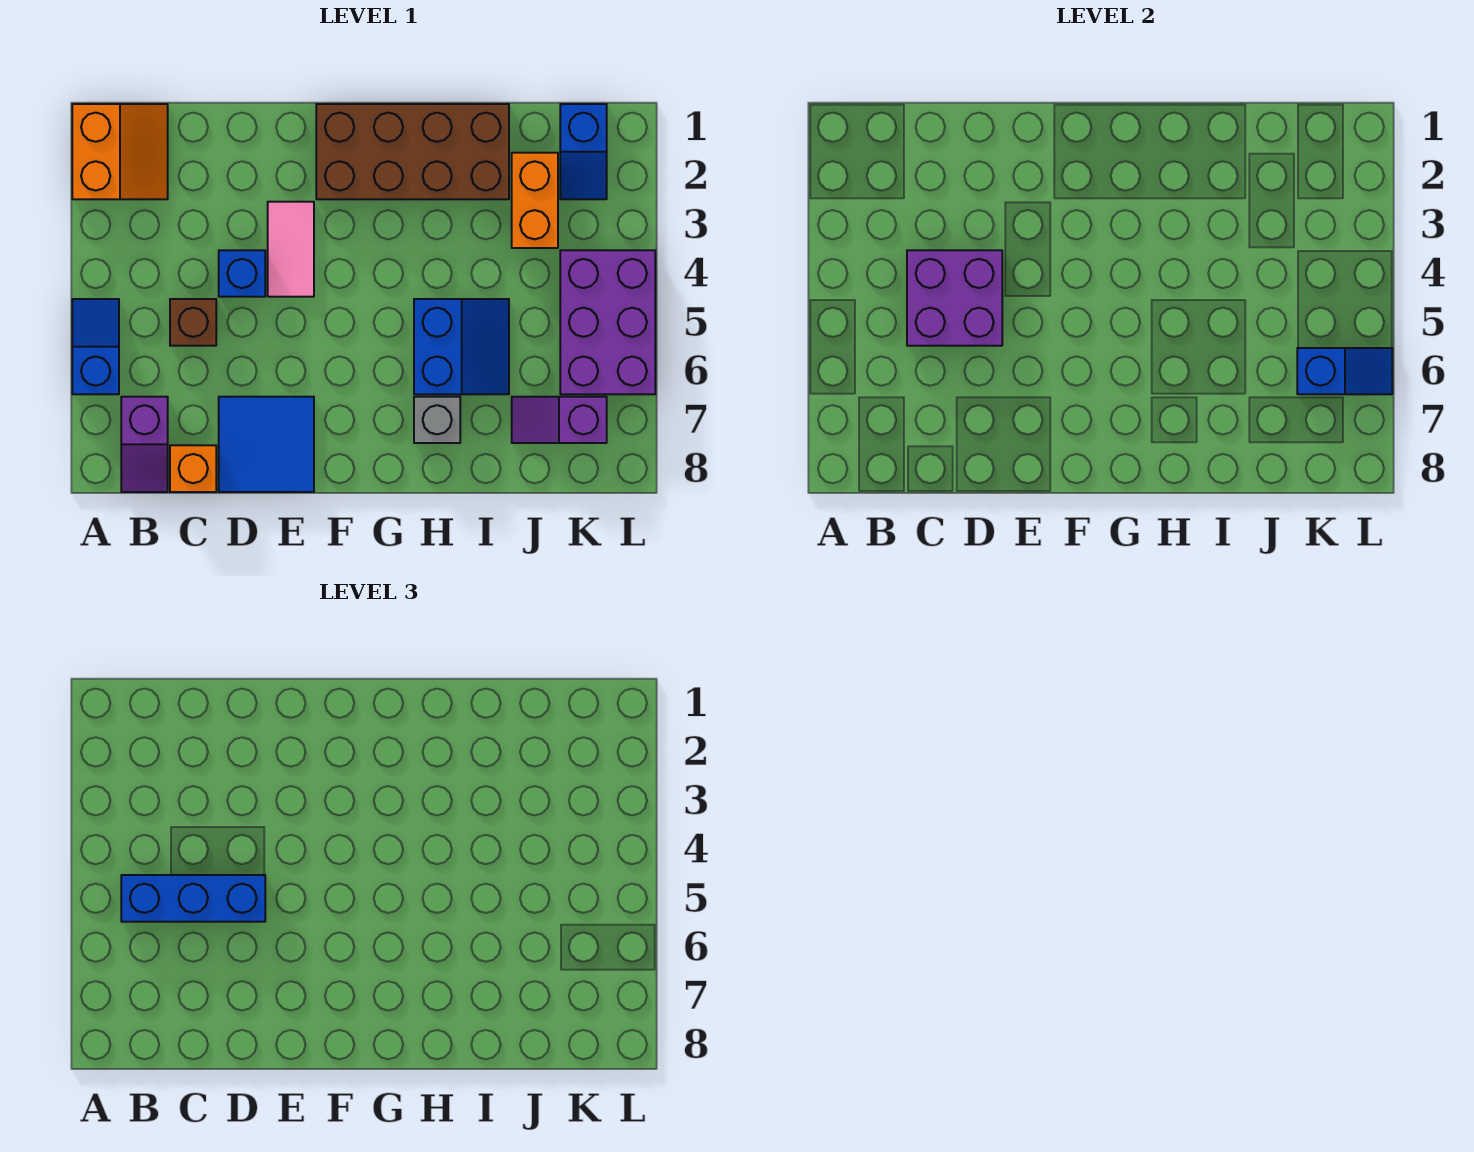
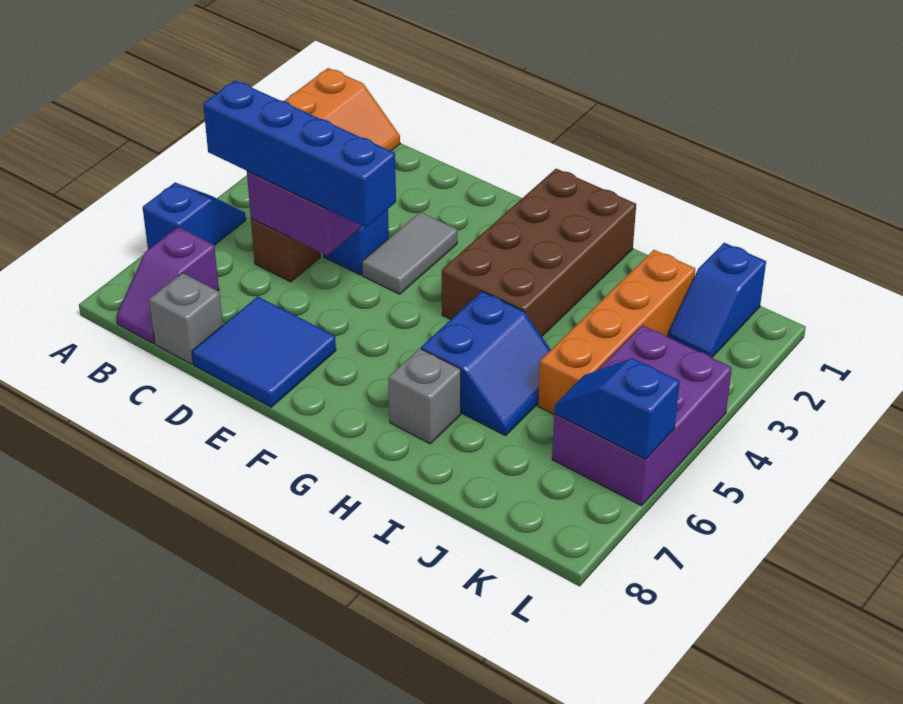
blue brick B5:D5 level 3 -> blue brick B5:E5 level 3
orange brick C8 level 1 -> grey brick C8 level 1
pink tile E3:E4 level 1 -> grey tile E3:E4 level 1
brown brick F1:I2 level 1 -> brown brick G1:H4 level 1
orange brick J2:J3 level 1 -> orange brick J2:J5 level 1
purple slope J7:K7 level 1 top K -> none
blue slope K6:L6 level 2 top K -> blue slope K6:L6 level 2 top L

